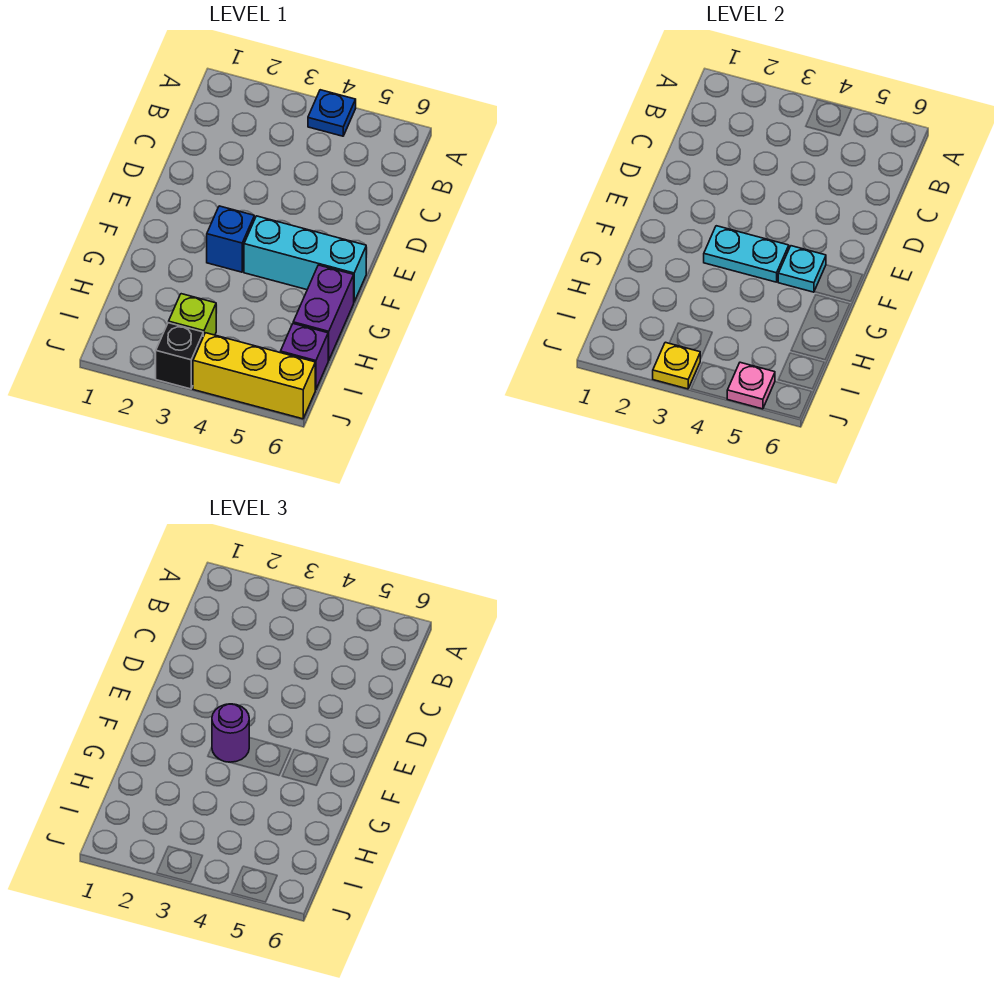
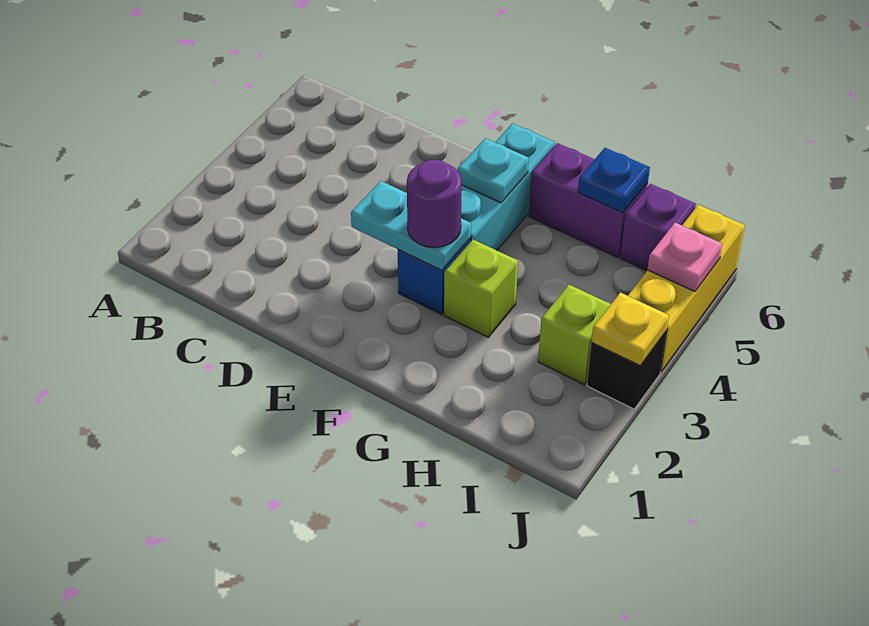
blue plate A4 level 1 -> blue plate H6 level 2
cyan plate F3:F4 level 2 -> cyan plate E3:F3 level 2
none -> lime brick G3 level 1

